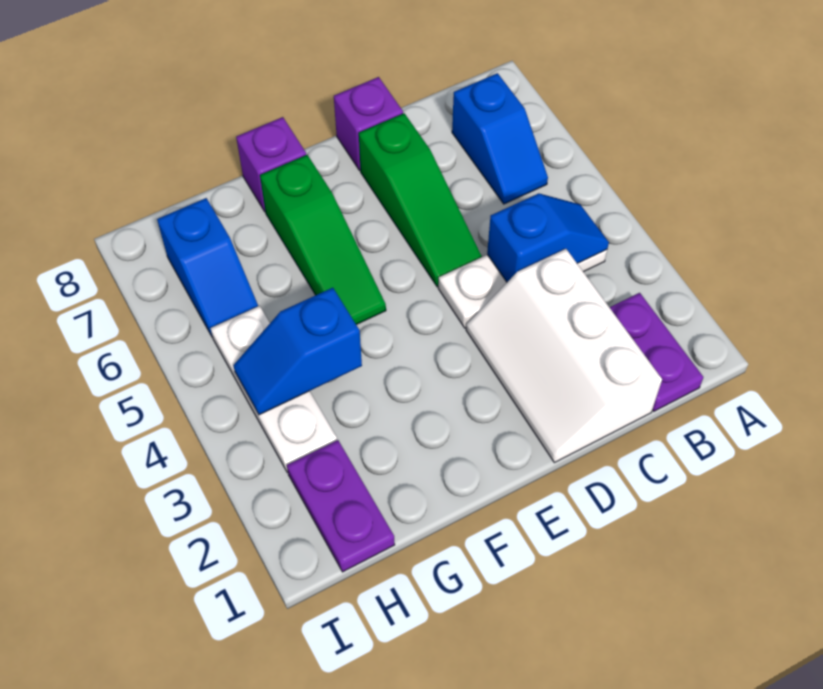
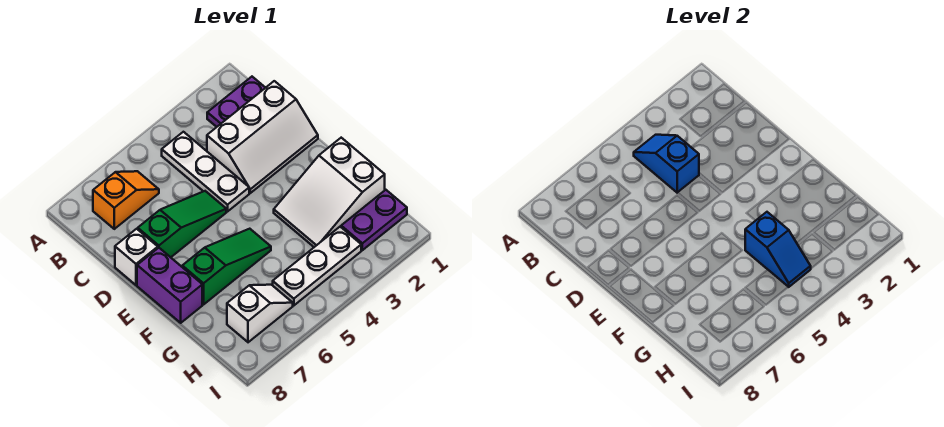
blue slope B6:B7 level 1 top 7 -> orange slope B6:B7 level 1 top 7
purple brick D8 level 1 -> white brick D8 level 1
none -> white slope F1:G3 level 1 top 1
purple brick F8 level 1 -> purple brick E8:F8 level 1
blue slope H6:H7 level 1 top 7 -> white slope H6:H7 level 1 top 7

